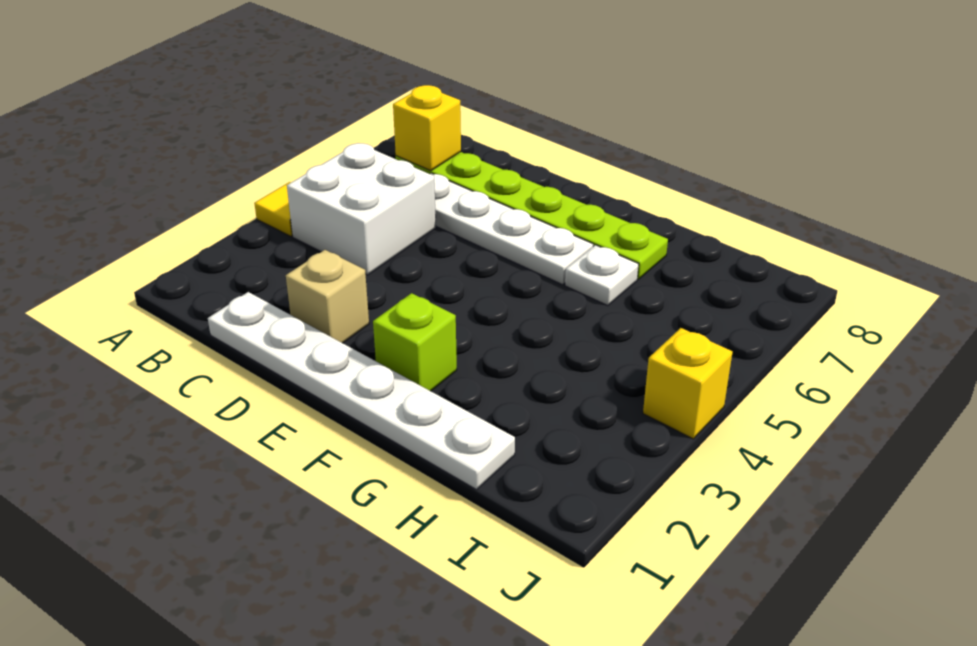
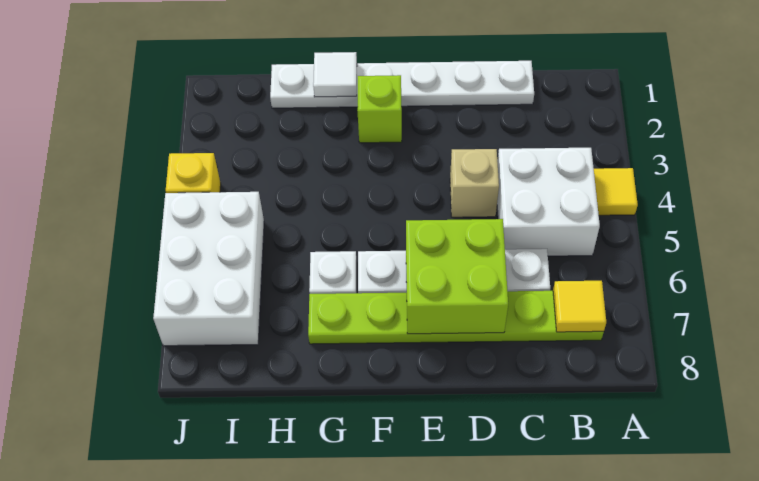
yellow brick B7 level 2 -> yellow tile B7 level 2
tan brick D2 level 1 -> tan brick D4 level 1
none -> lime brick D6:E7 level 2
none -> white tile G1 level 2
none -> white brick I5:J7 level 1

